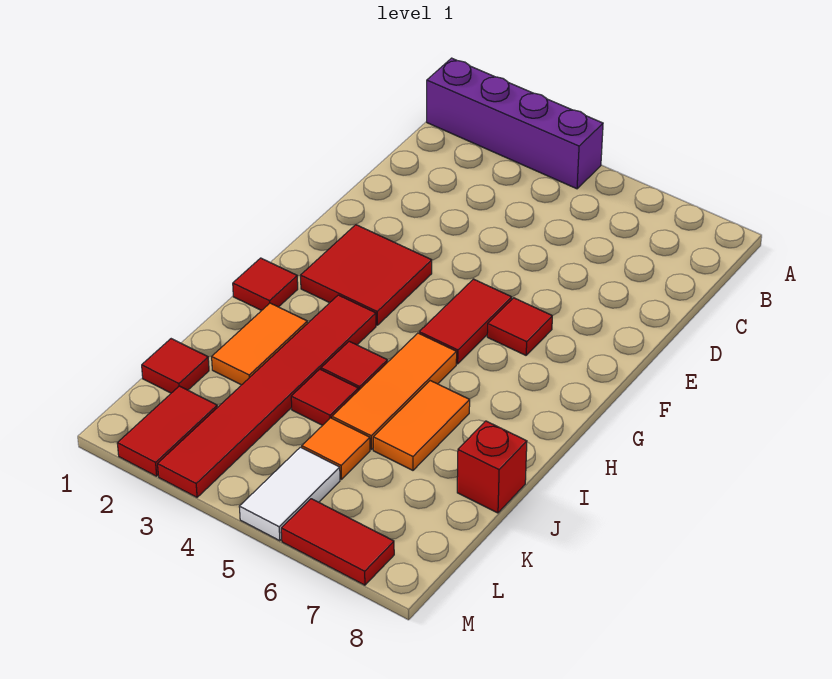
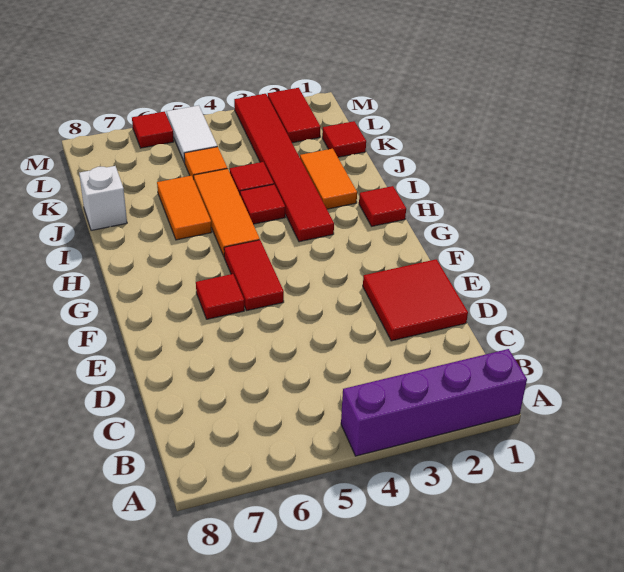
red tile F2:G3 level 1 -> red tile D1:E2 level 1
red brick J8 level 1 -> white brick J8 level 1
red tile M6:M7 level 1 -> red tile M6 level 1

